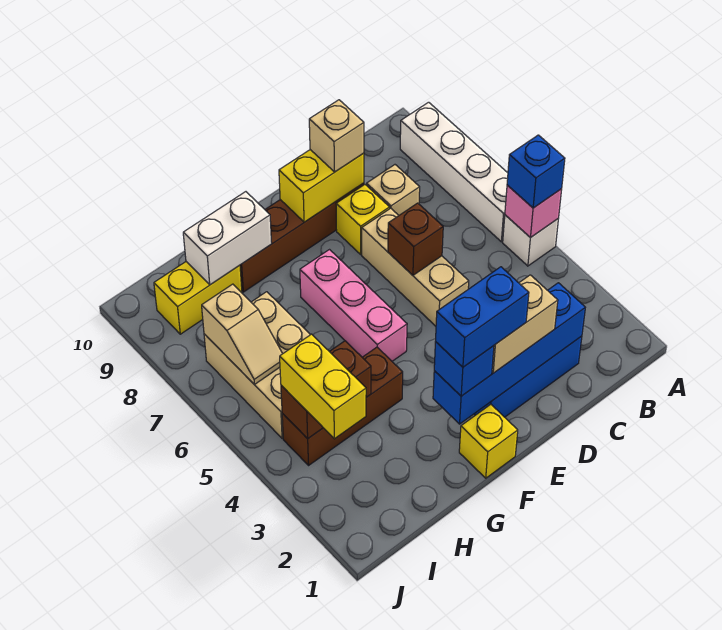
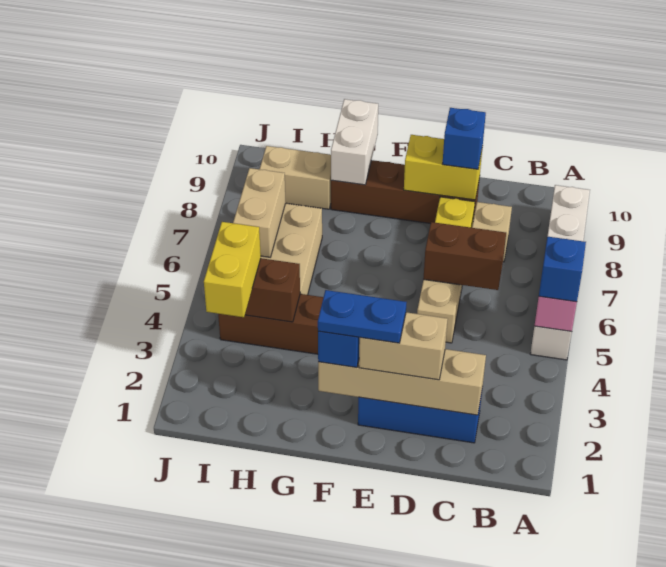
blue brick C2:F2 level 2 -> tan brick C2:F2 level 2
brown brick D6 level 2 -> brown brick C6:D6 level 2
tan brick D9 level 3 -> blue brick D9 level 3
blue brick E2:F2 level 4 -> blue plate E2:F2 level 4
yellow brick F1 level 1 -> none
pink brick F5:F7 level 1 -> none
white brick G9:H9 level 2 -> white brick G9:G10 level 2
yellow brick H9:I9 level 1 -> tan brick H9:I9 level 1
tan slope I6:I7 level 2 top 7 -> tan brick I6:I7 level 2

